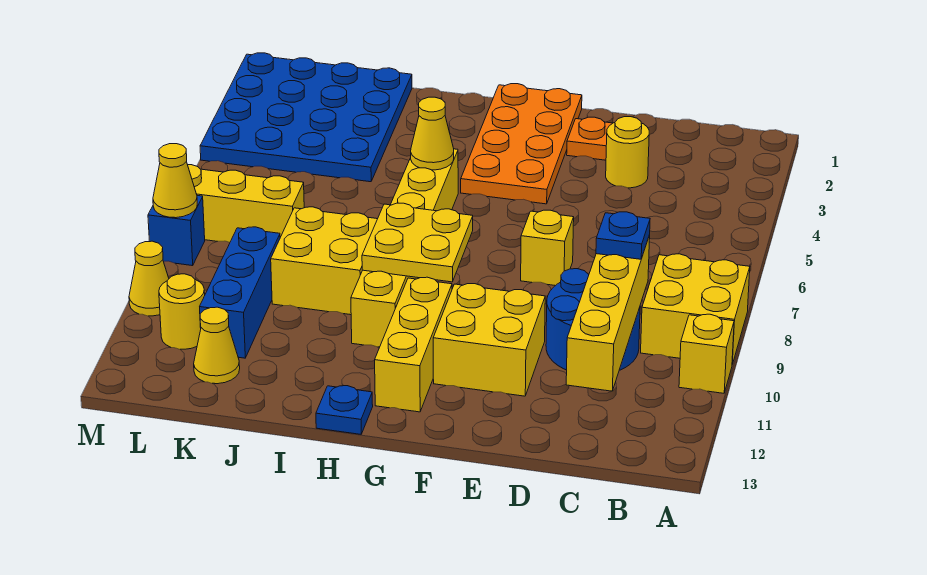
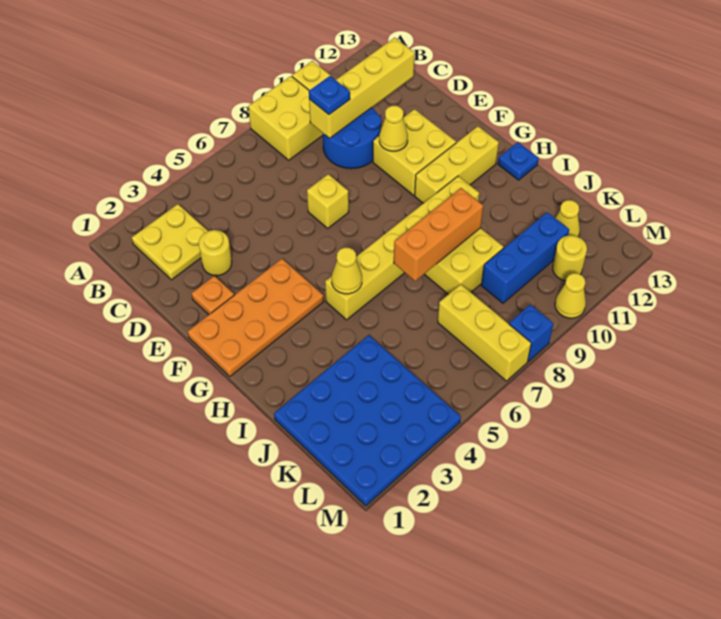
yellow plate G8:H9 level 2 -> yellow plate B2:C3 level 1
none -> orange brick I7:I9 level 2
yellow cone M8 level 2 -> yellow cone E10 level 2

